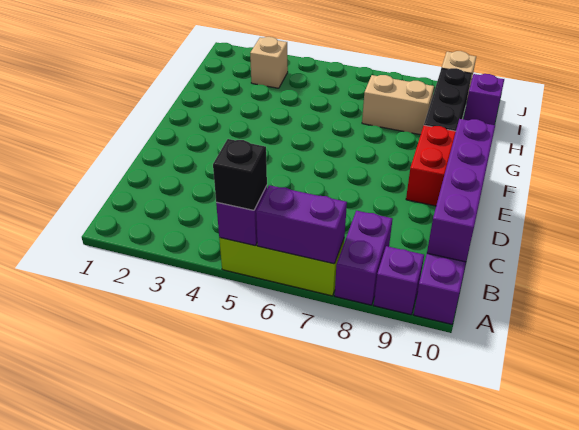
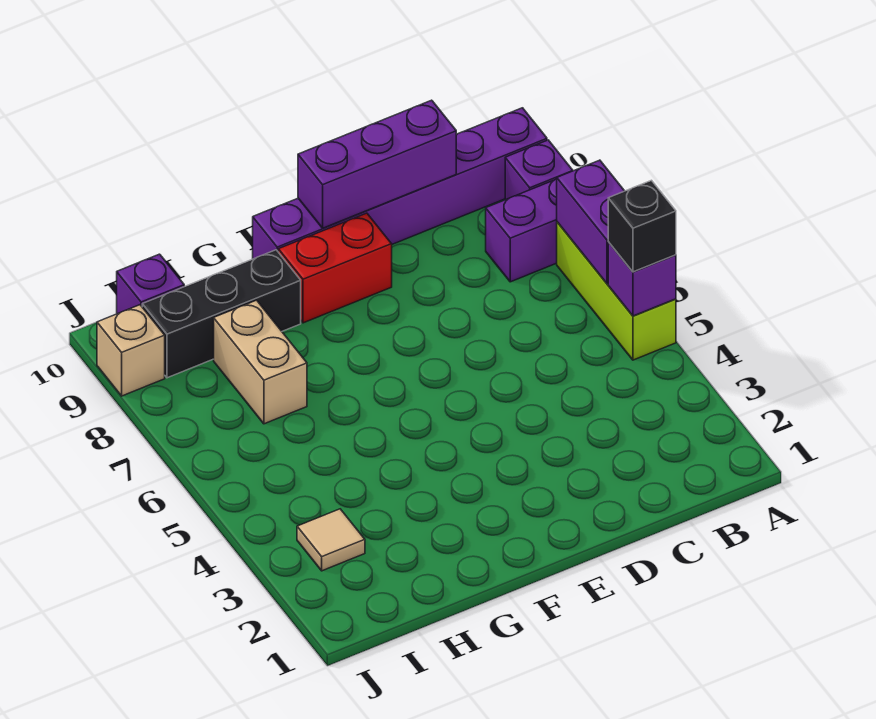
purple brick B10:E10 level 2 -> purple brick C10:E10 level 2
tan brick I3 level 1 -> tan tile I3 level 1

